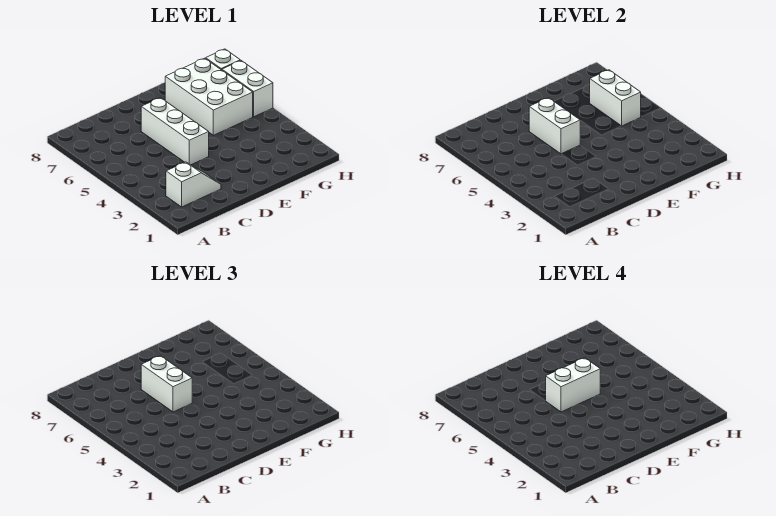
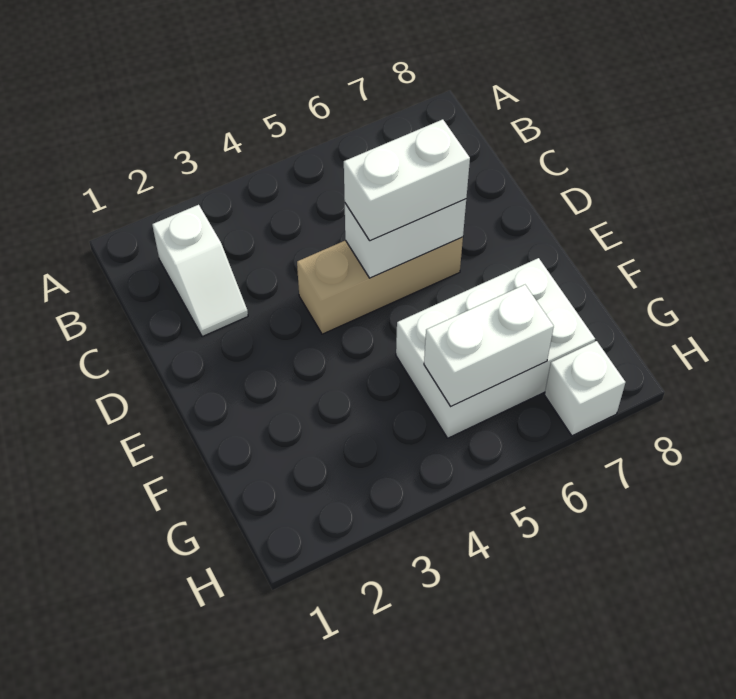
white brick D4:D6 level 1 -> tan brick D4:D6 level 1
white brick D5:E5 level 4 -> none
white brick H5:H6 level 1 -> none

